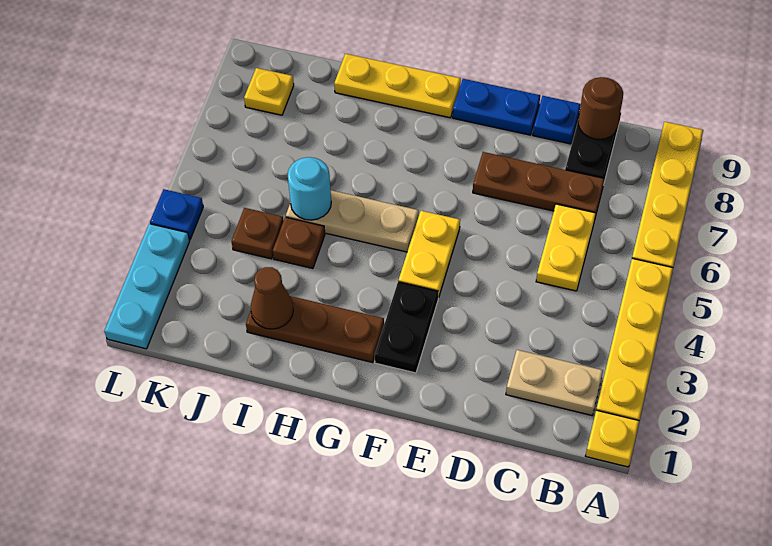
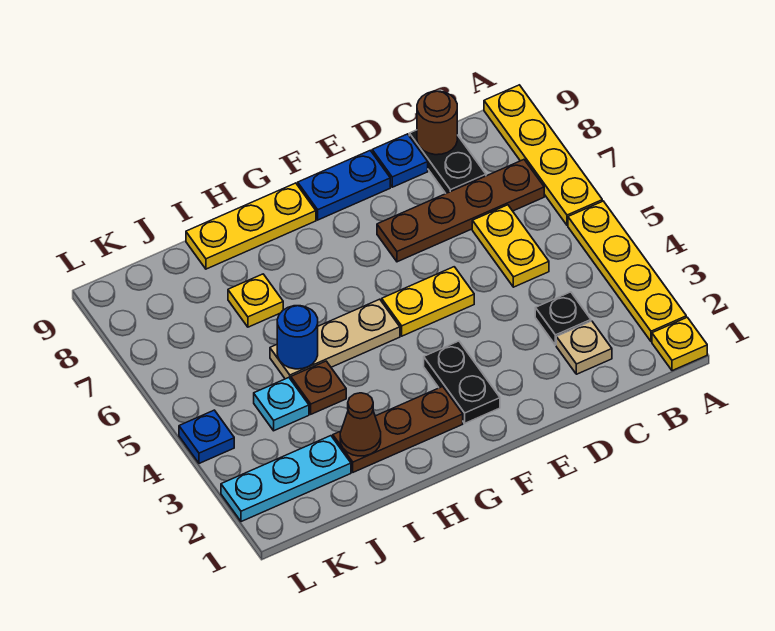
tan plate B2:C2 level 1 -> tan plate C2 level 1
none -> black plate C3 level 1
brown plate C7:E7 level 1 -> brown plate B7:E7 level 1
yellow plate F4:F5 level 1 -> yellow plate E5:F5 level 1
cyan round brick I5 level 2 -> blue round brick I5 level 2
brown plate J4 level 1 -> cyan plate J4 level 1
yellow plate K8 level 1 -> yellow plate I7 level 1
cyan plate L1:L3 level 1 -> cyan plate J2:L2 level 1

